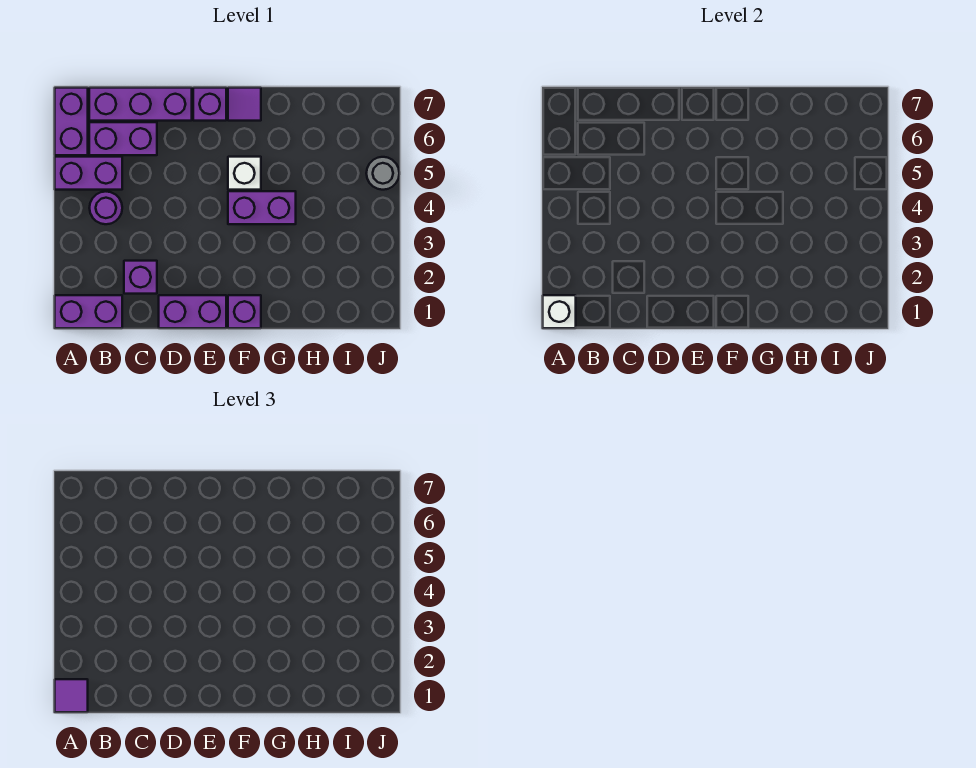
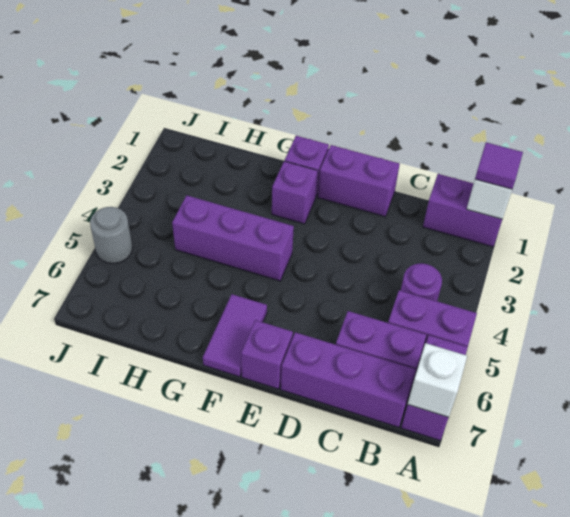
purple brick C2 level 1 -> purple brick F2 level 1
purple brick F4:G4 level 1 -> purple brick F4:H4 level 1
white brick F5 level 1 -> white brick A7 level 2
purple tile F7 level 1 -> purple tile F6:F7 level 1

